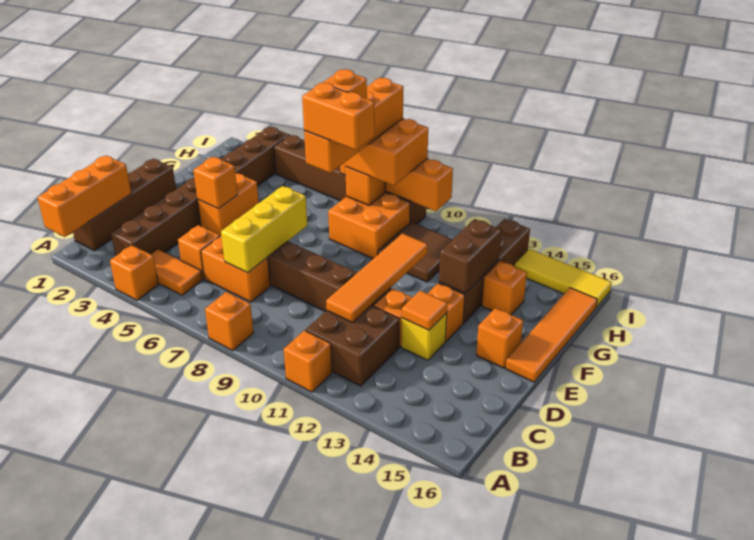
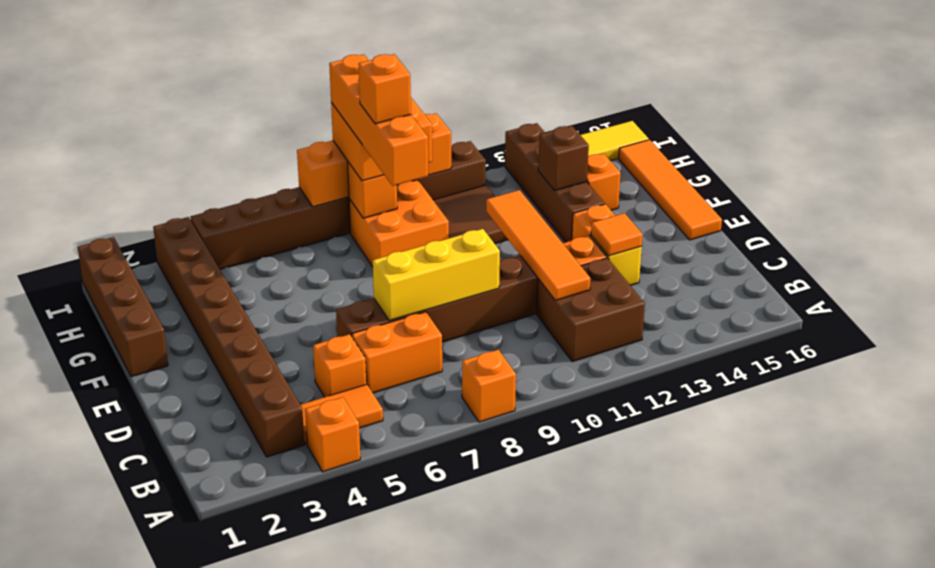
orange brick A1:C1 level 2 -> none
orange brick A11 level 1 -> none
brown brick B1:E1 level 1 -> brown brick F1:I1 level 1
yellow brick C7:E7 level 2 -> yellow brick D7:D9 level 2
orange brick E4:F4 level 1 -> none
orange brick E4 level 2 -> none
orange brick E15 level 1 -> none
orange brick F8:F9 level 5 -> none
brown brick F13:G13 level 2 -> brown brick G13 level 2
brown brick I4:I9 level 1 -> brown brick I4:I11 level 1

